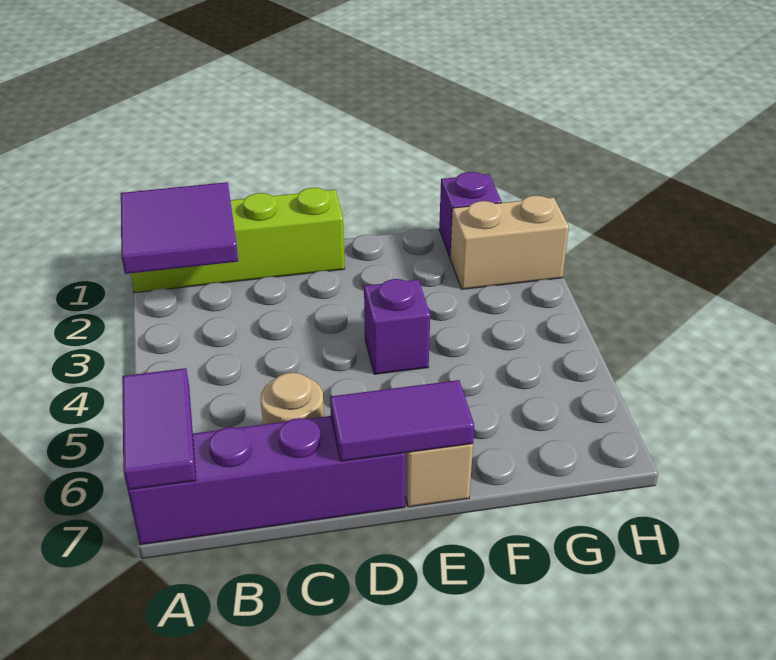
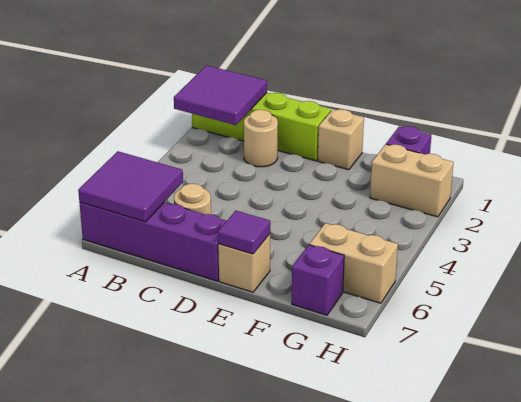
purple tile A6:A7 level 2 -> purple tile A6:B7 level 2
none -> tan round brick C2 level 1
purple tile D7:E7 level 2 -> purple tile E7 level 2
none -> tan brick E1 level 1
purple brick E4 level 1 -> purple brick G7 level 1
none -> tan brick G6:H6 level 1

